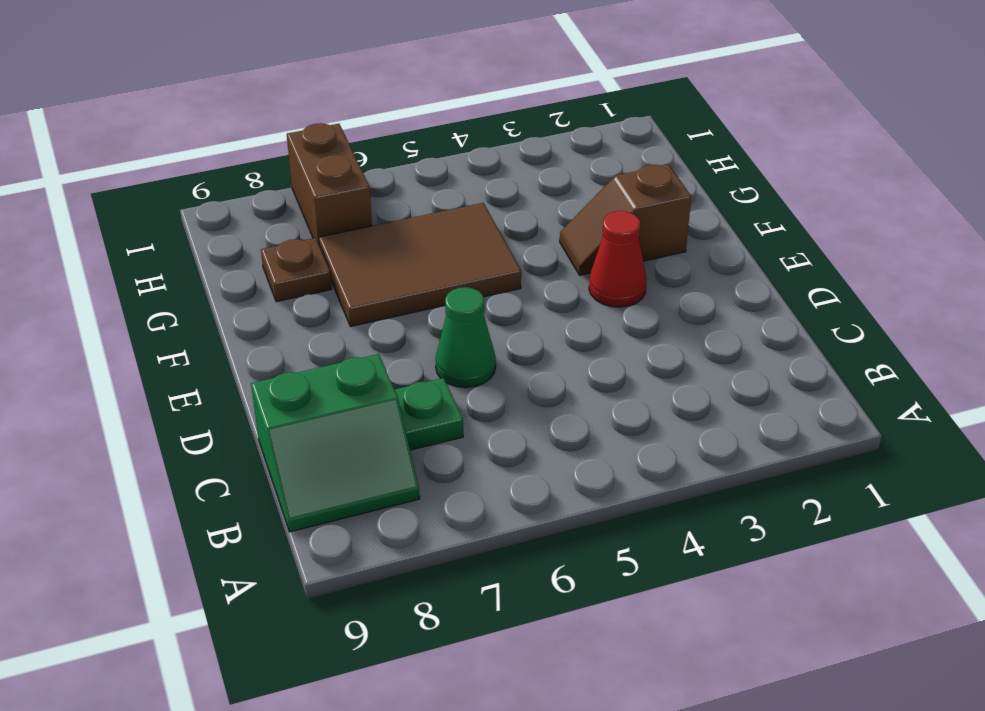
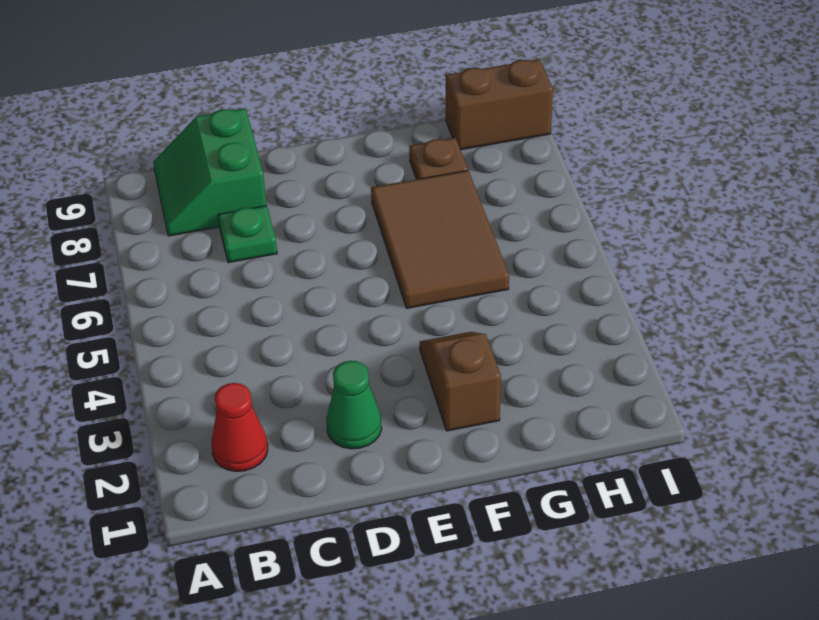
green cone D6 level 1 -> green cone D2 level 1
red cone E3 level 1 -> red cone B2 level 1
brown brick H7:I7 level 1 -> brown brick H9:I9 level 1

